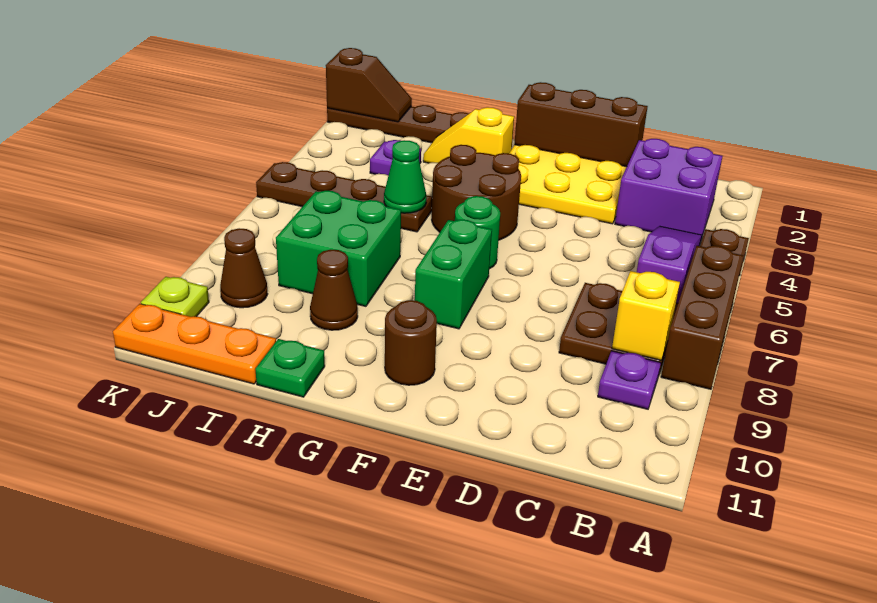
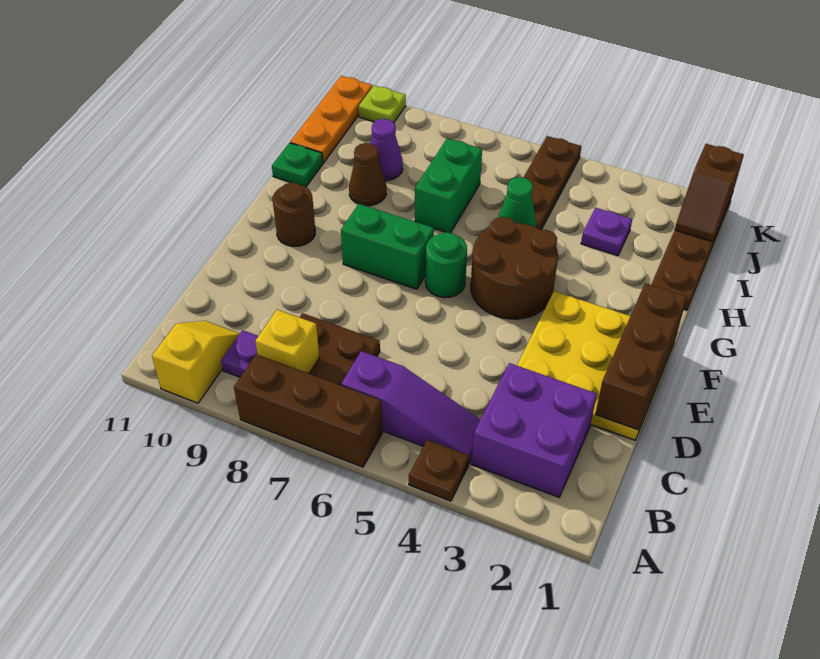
yellow slope G2:H2 level 1 top G -> yellow slope A10:B10 level 1 top A
green brick H7:I8 level 1 -> green brick H7:I7 level 1
none -> purple cone I9 level 1
brown cone J9 level 1 -> none

